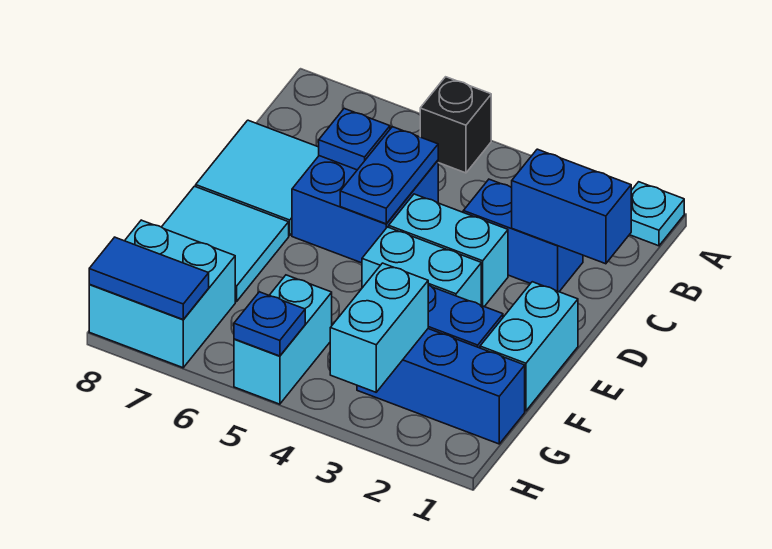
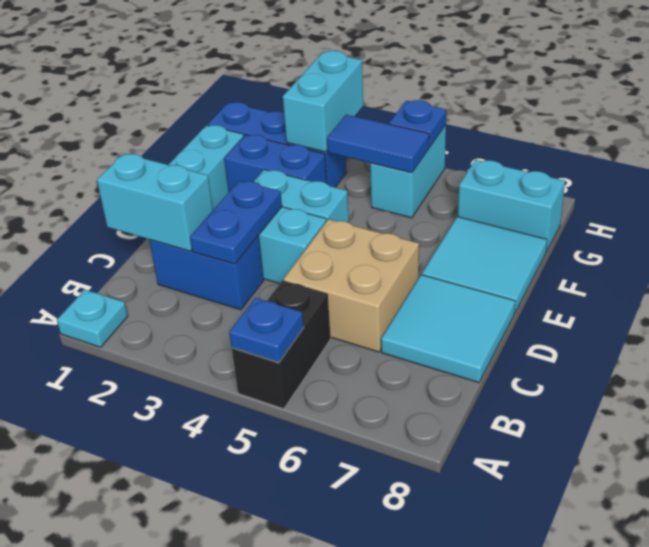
black brick A5 level 1 -> black brick A5:B5 level 1
blue brick C1:C2 level 2 -> cyan brick C1:C2 level 2
blue brick C5:D6 level 1 -> tan brick C5:D6 level 1
blue plate C5:D5 level 2 -> blue plate C3:D3 level 2
blue plate C6 level 2 -> blue plate A5 level 2
cyan brick G7:H8 level 1 -> cyan brick G7:G8 level 1
blue tile H7:H8 level 2 -> blue tile G4:G5 level 2

